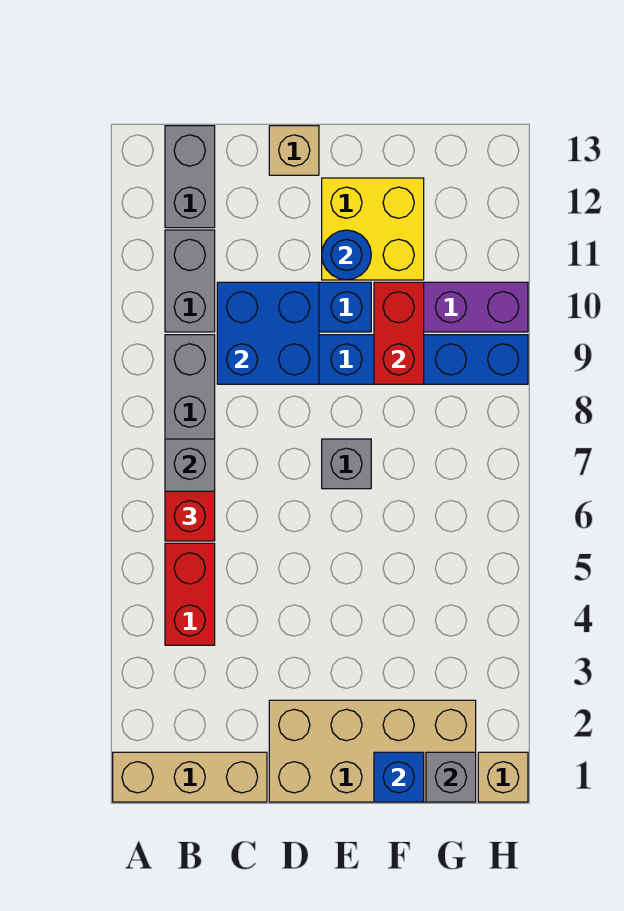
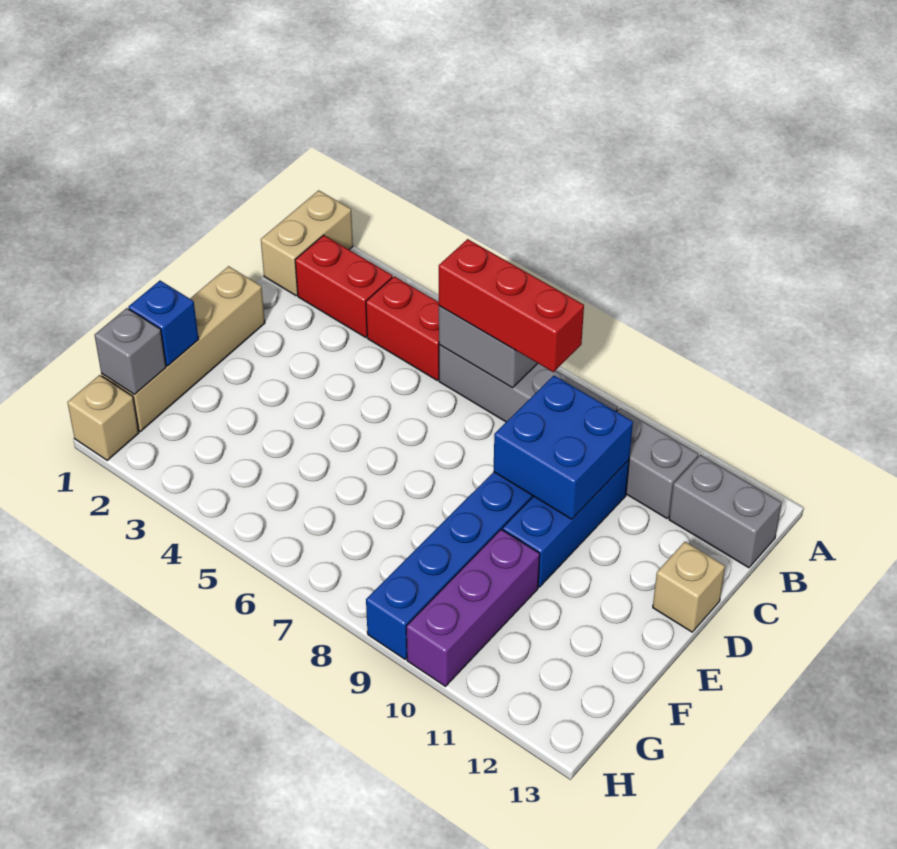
tan brick A1:C1 level 1 -> tan brick A1:B1 level 1
red brick B6 level 3 -> red brick B6:B8 level 3
tan brick D1:G2 level 1 -> tan brick D1:G1 level 1
grey brick E7 level 1 -> none
yellow brick E11:F12 level 1 -> none
blue round brick E11 level 2 -> none
red brick F9:F10 level 2 -> red brick B2:B3 level 1

